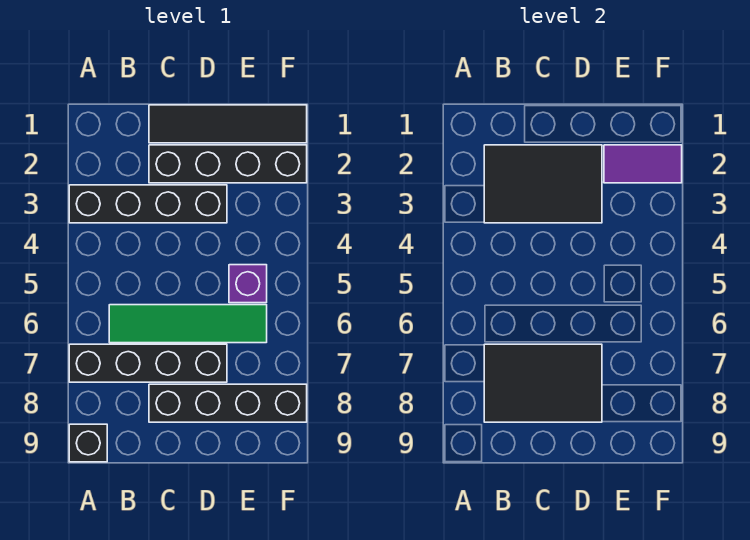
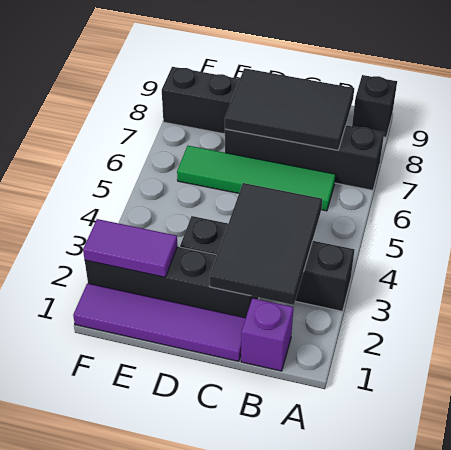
black tile B2:D3 level 2 -> black tile B2:C4 level 2
black tile C1:F1 level 1 -> purple tile C1:F1 level 1
purple brick E5 level 1 -> purple brick B1 level 1

